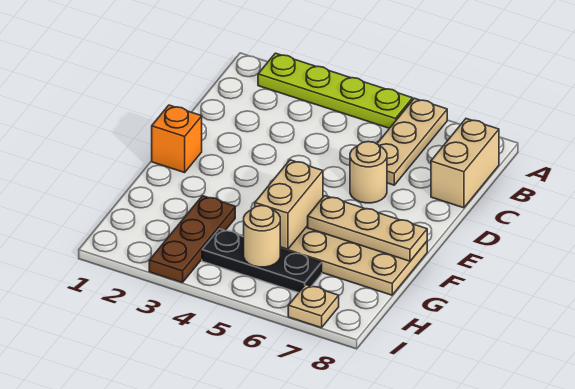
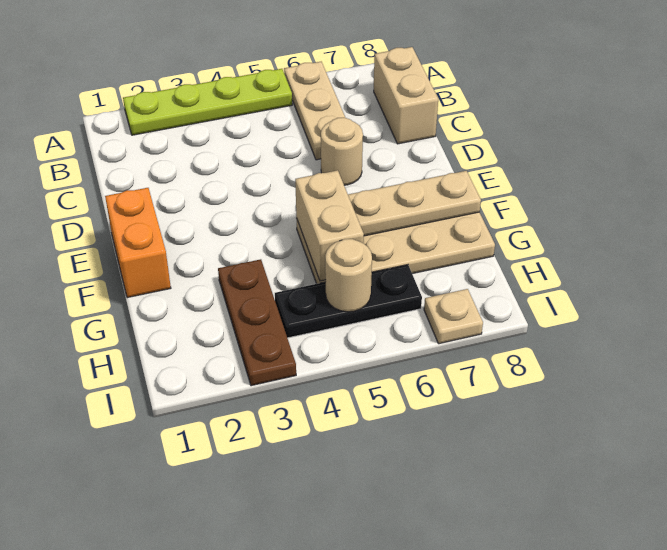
orange brick E1 level 1 -> orange brick E1:F1 level 1

